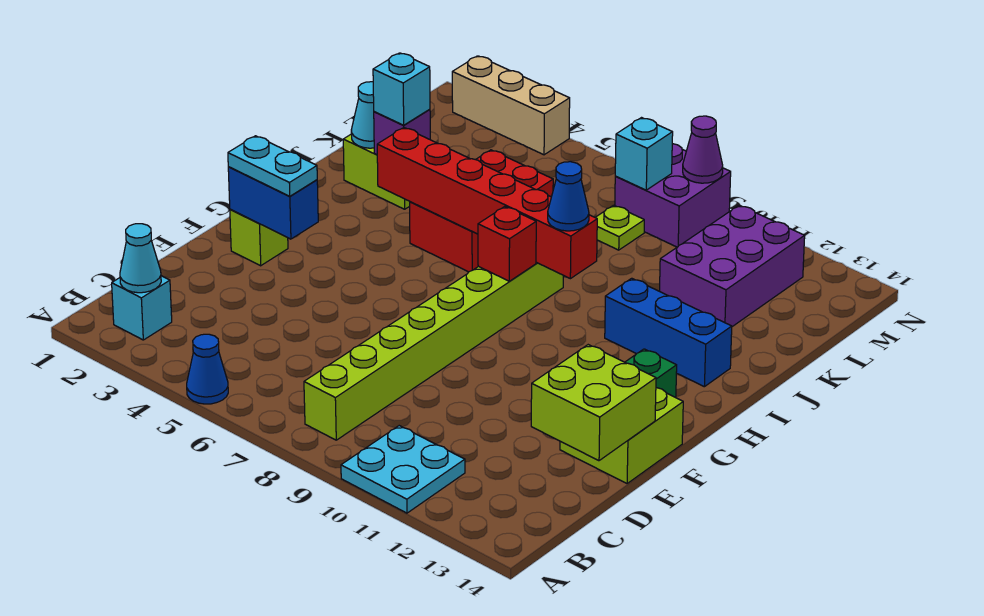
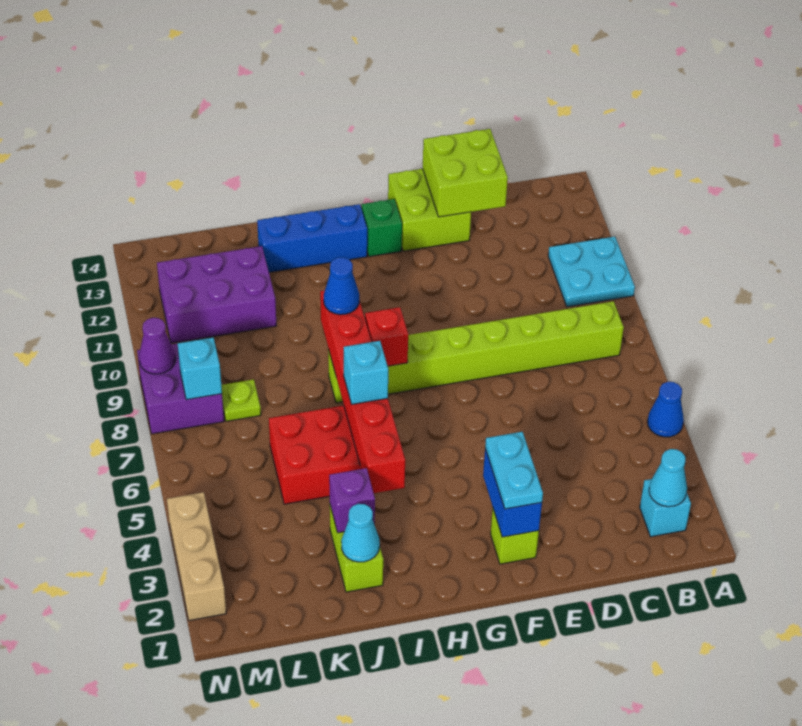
blue brick I11:I13 level 1 -> blue brick H13:J13 level 1
cyan brick J3 level 3 -> cyan brick I6 level 3

